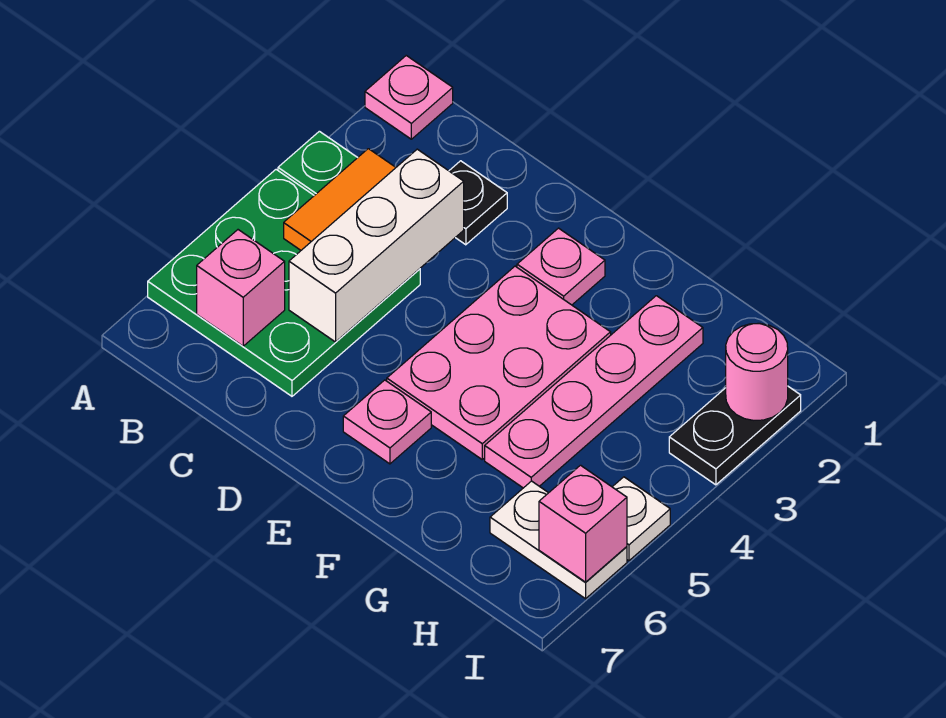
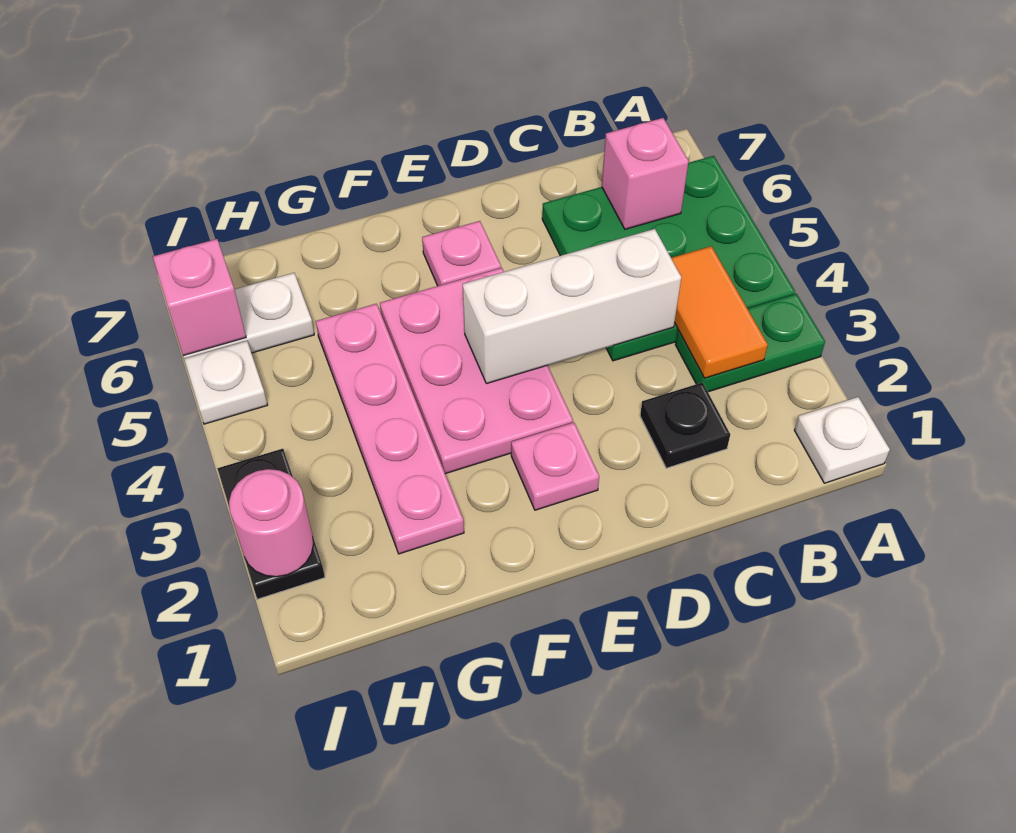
pink plate A1 level 1 -> white plate A1 level 1
white brick C3:C5 level 2 -> white brick C4:E4 level 2

